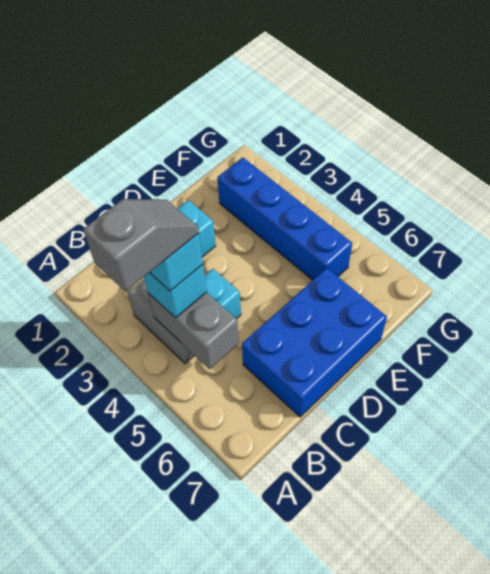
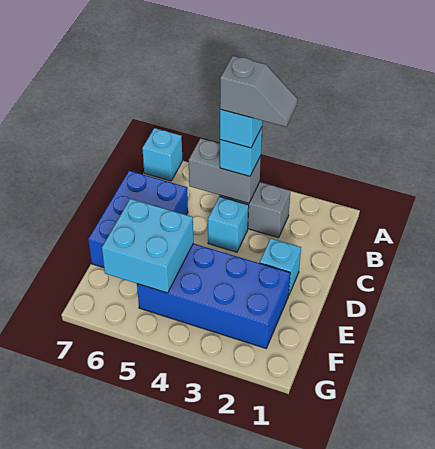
grey slope A4:B4 level 5 top A -> grey slope B3:B4 level 5 top 4
none -> cyan brick A7 level 1
none -> cyan brick E5:F6 level 2
blue brick F2:F5 level 1 -> blue brick E2:F5 level 1

